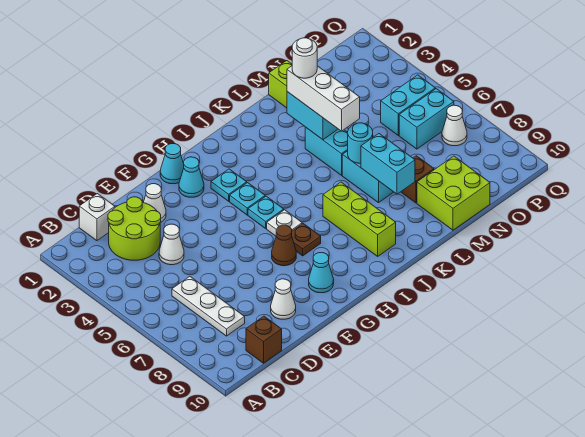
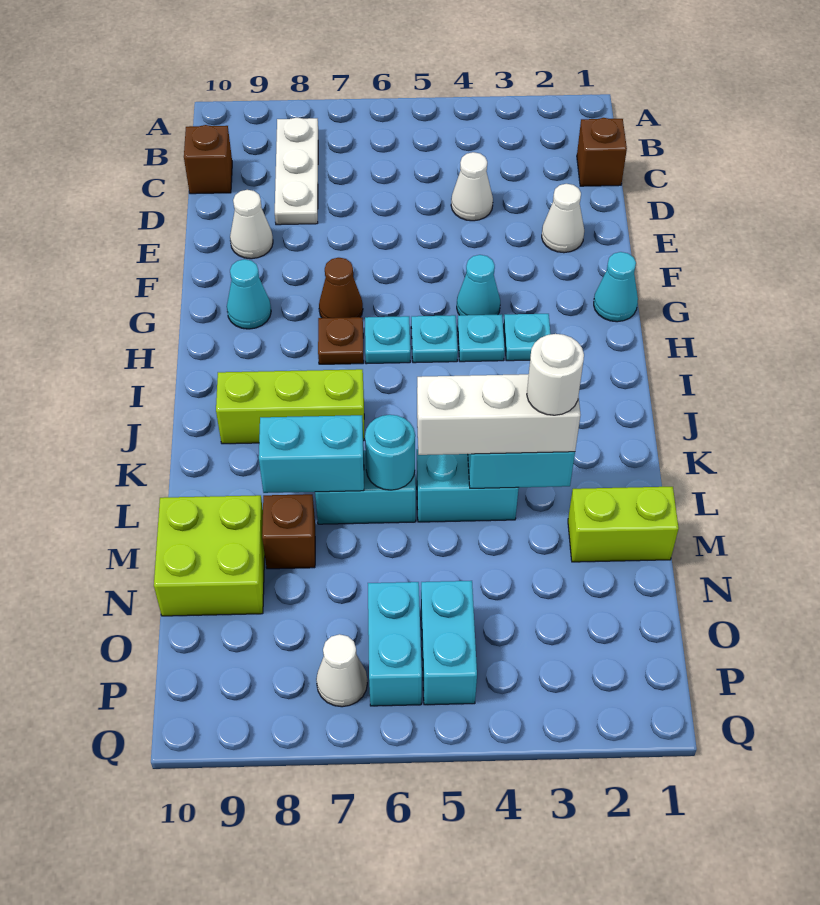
white brick C1 level 1 -> brown brick C1 level 1
lime round brick C2:D3 level 1 -> none
white plate C6:C8 level 1 -> white plate B8:D8 level 1
cyan cone G2 level 1 -> cyan cone G4 level 1
white plate H6 level 1 -> cyan plate H6 level 1

